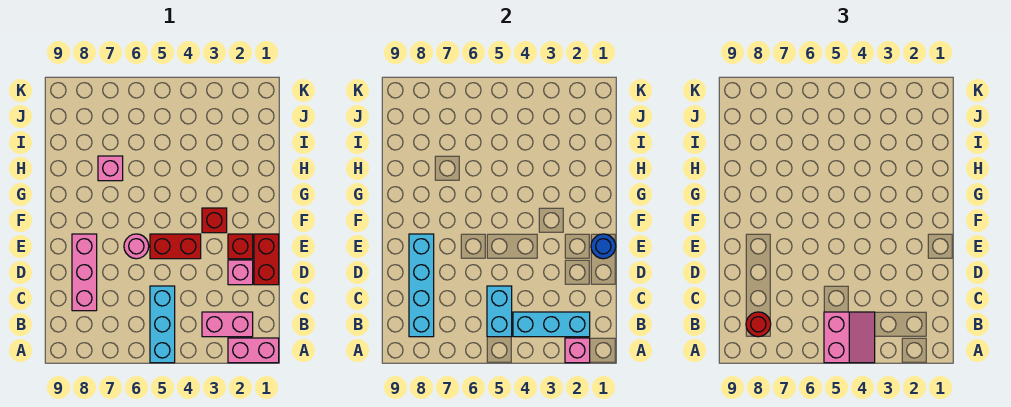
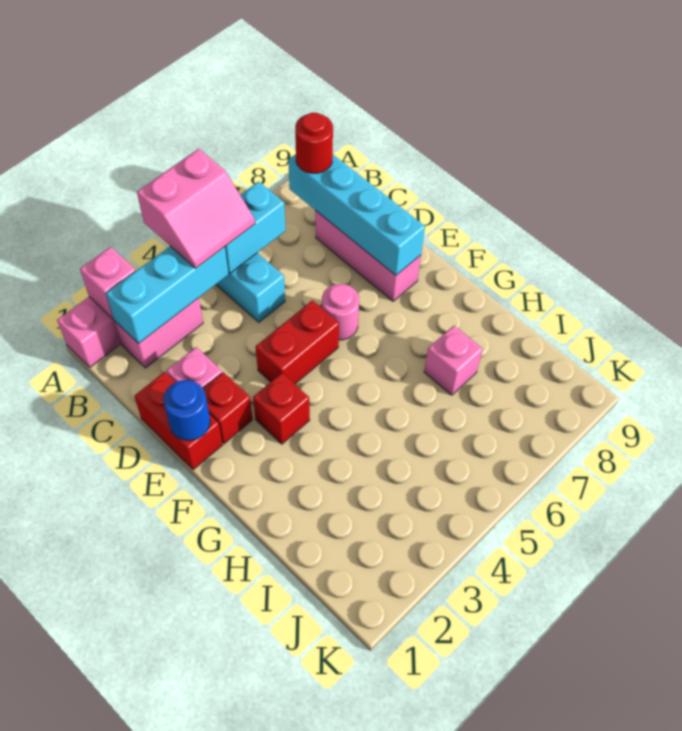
pink slope A4:B5 level 3 top 5 -> pink slope A4:B5 level 3 top A
cyan brick B5:C5 level 2 -> cyan brick B5:B6 level 2

